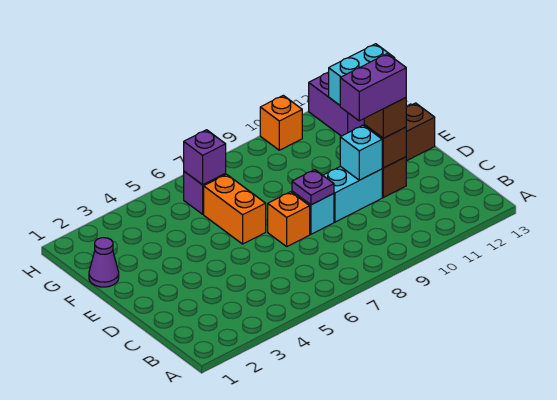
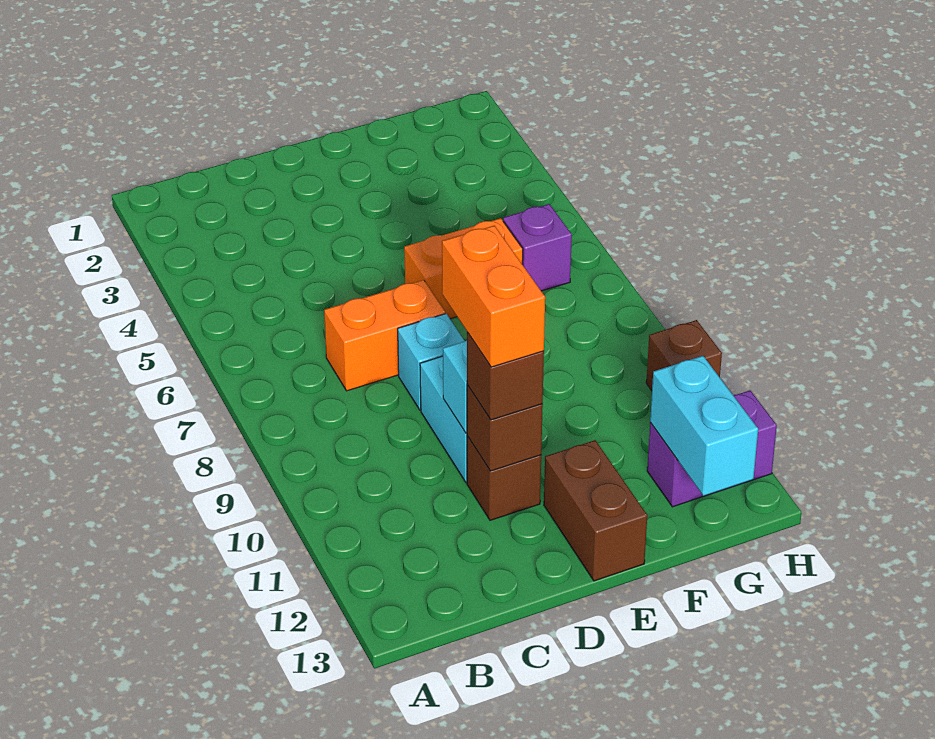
orange brick D7 level 1 -> orange brick C7:D7 level 1
purple plate D8 level 2 -> none
purple brick D10:D11 level 4 -> orange brick D10:D11 level 4
purple cone F1 level 1 -> none
purple brick G6 level 2 -> none
orange brick H10 level 1 -> brown brick H10 level 1

